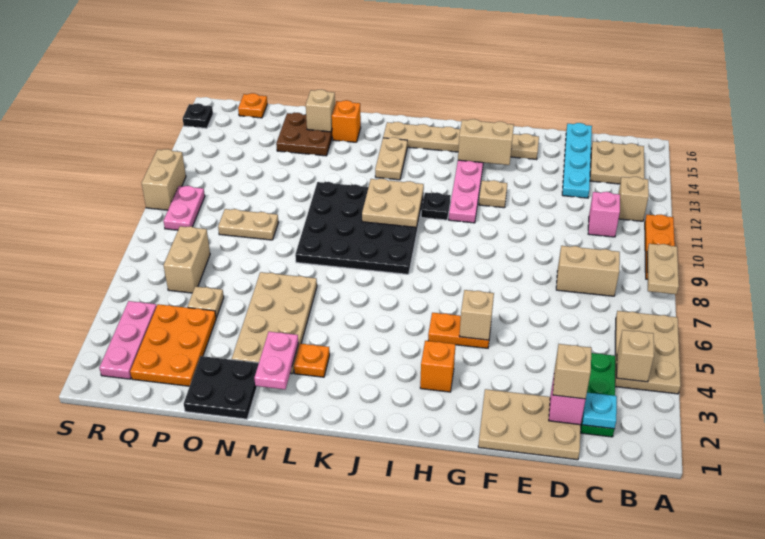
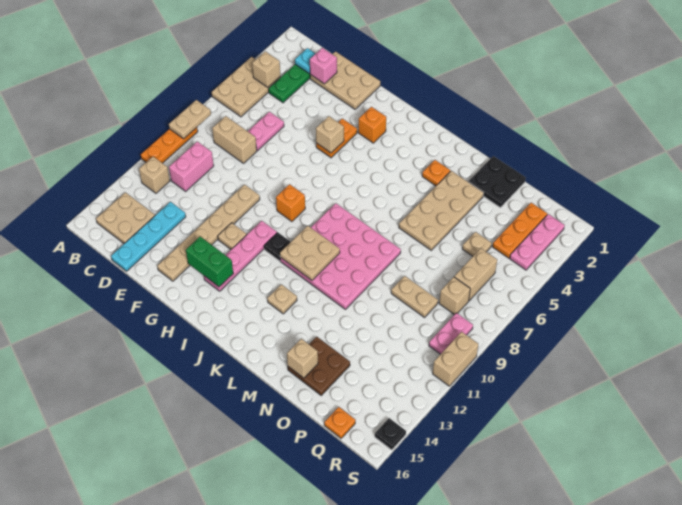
pink brick C11 level 1 -> pink brick C10:C11 level 1
tan brick D2 level 3 -> tan brick Q8 level 1
tan plate F15:K15 level 1 -> tan plate F10:F15 level 1
orange plate G5:H5 level 1 -> orange plate G4:G5 level 1
tan brick G14:H14 level 2 -> green brick G14:H14 level 2
black plate J8:M11 level 1 -> pink plate J8:M11 level 1
tan plate K13:K14 level 1 -> tan plate K13 level 1
pink plate M2:M3 level 2 -> pink plate D6:D7 level 1
orange brick M15 level 1 -> orange brick H9 level 1
orange plate P2:Q4 level 1 -> orange plate Q2:Q4 level 1

